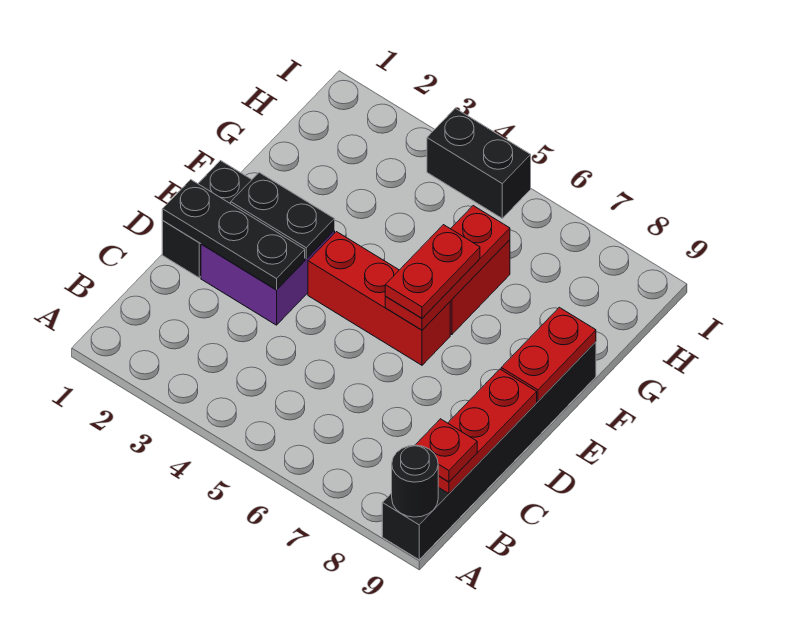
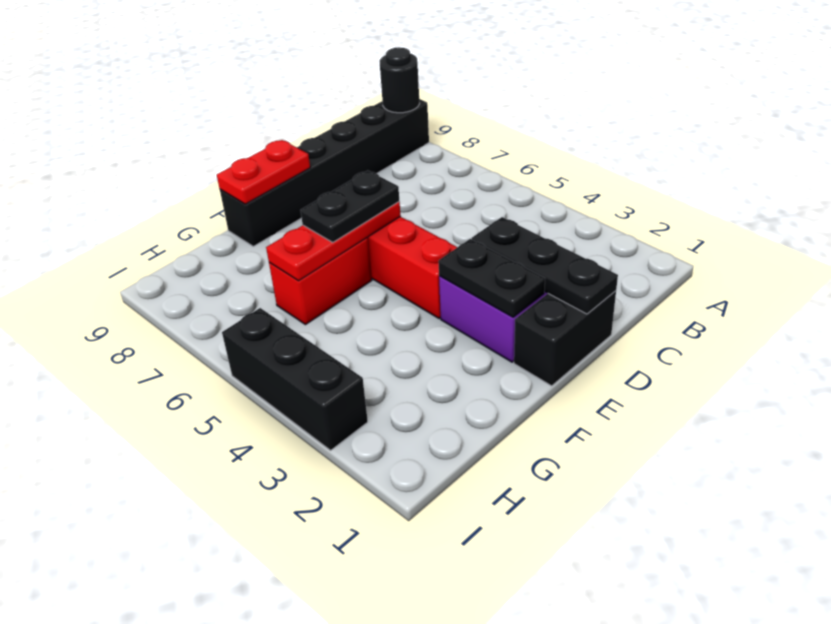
red plate B9:D9 level 2 -> none
red plate B9 level 3 -> none
red plate E6:F6 level 3 -> black plate E6:F6 level 3
black brick I4:I5 level 1 -> black brick I3:I5 level 1

